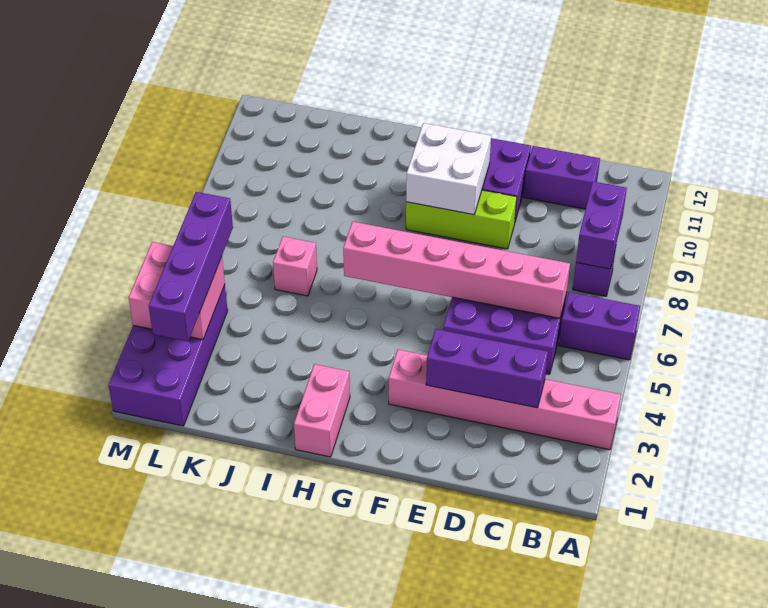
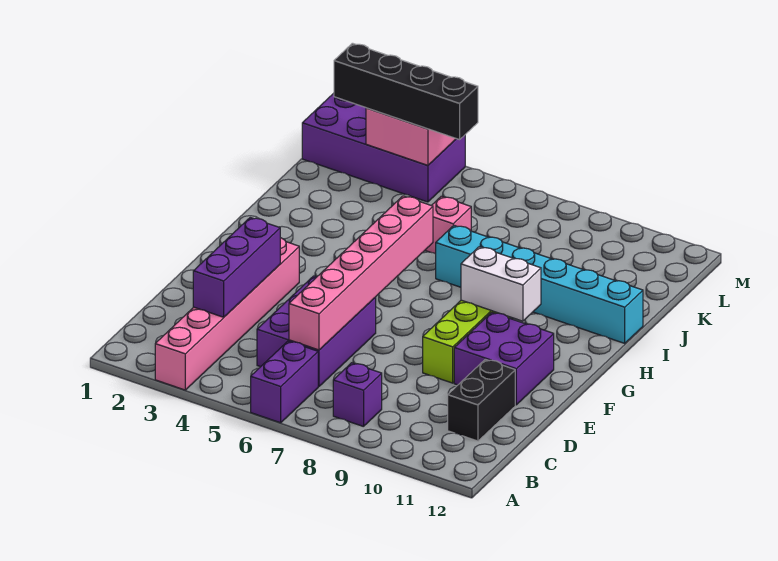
purple brick B8:B9 level 2 -> none
purple brick C11:D11 level 1 -> black brick C11:D11 level 1
white brick F9:G10 level 2 -> white brick G9:G10 level 2
pink brick H1:H2 level 1 -> none
none -> cyan brick I7:I12 level 1
purple brick L2:L5 level 3 -> black brick L2:L5 level 3

